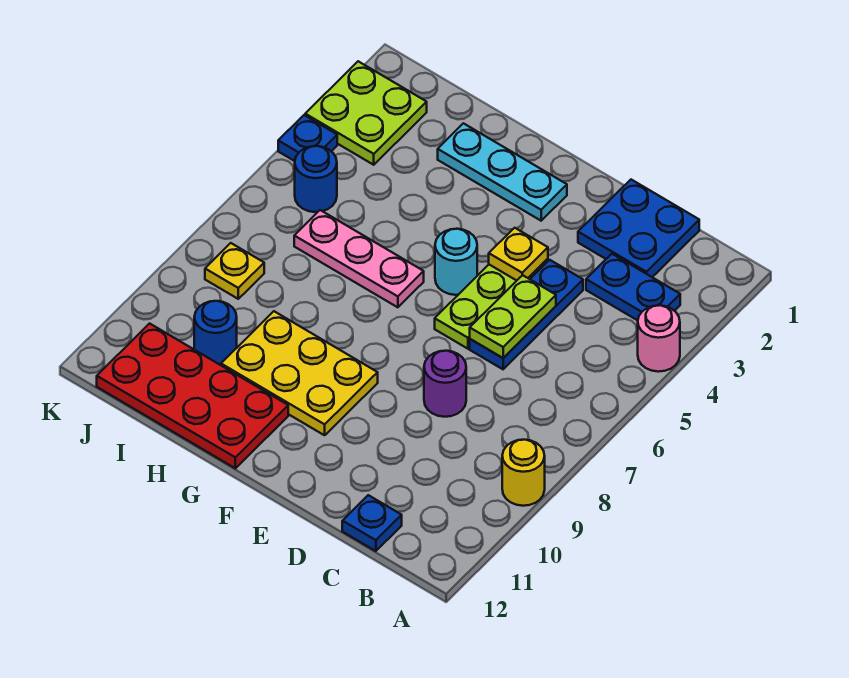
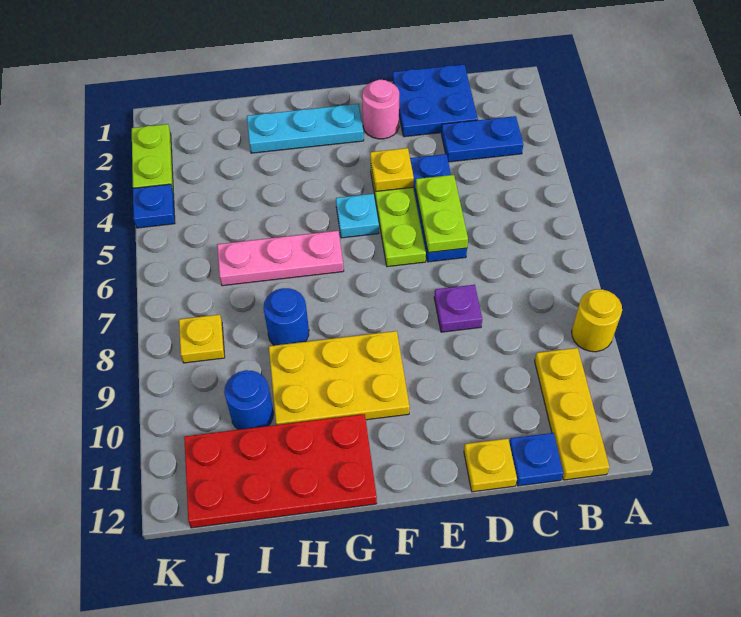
pink round brick A4 level 1 -> pink round brick E2 level 1
none -> yellow plate B10:B12 level 1
purple round brick D8 level 1 -> purple plate D8 level 1
none -> yellow plate D12 level 1
cyan round brick F5 level 1 -> cyan plate F5 level 1
lime plate J2:K3 level 1 -> lime plate K2:K3 level 1
blue round brick J5 level 1 -> blue round brick H8 level 1

